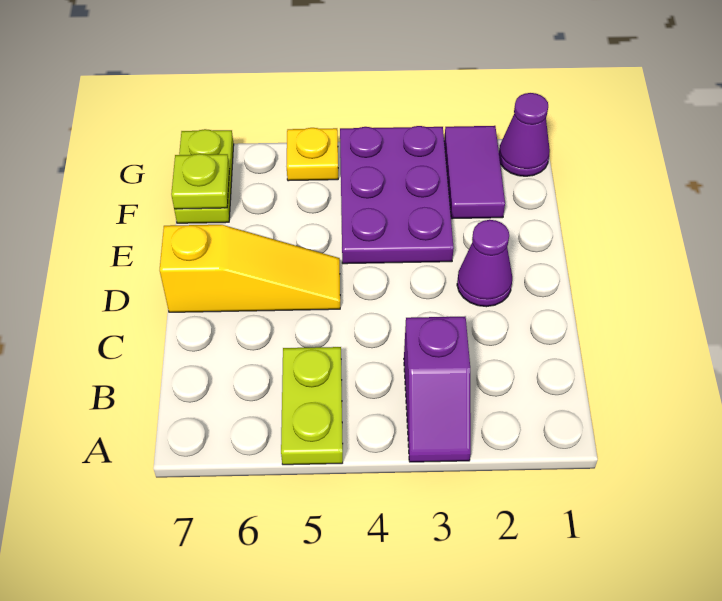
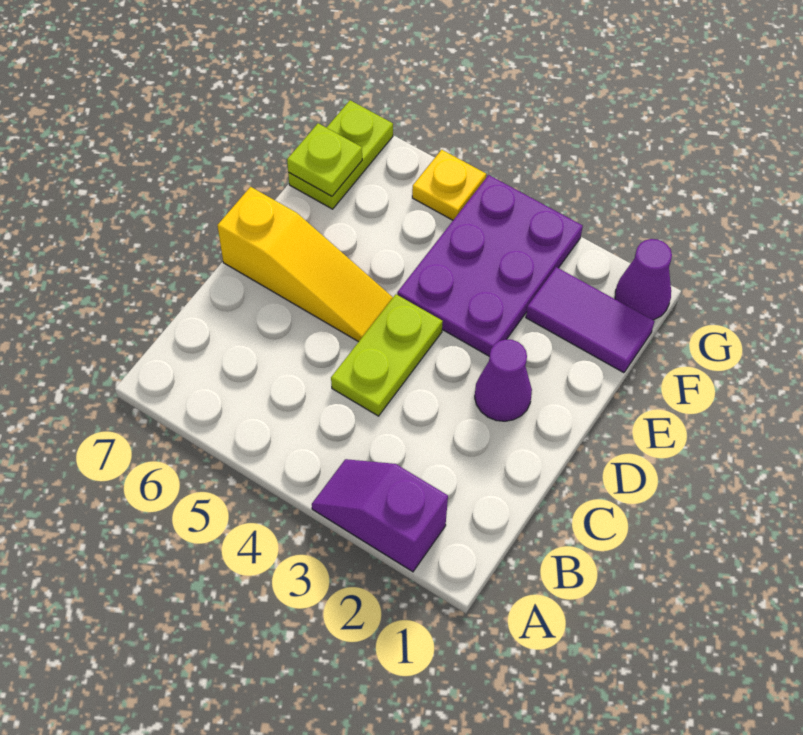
purple slope A3:B3 level 1 top B -> purple slope A2:A3 level 1 top 2
lime plate A5:B5 level 1 -> lime plate C4:D4 level 1
purple tile F2:G2 level 1 -> purple tile F1:F2 level 1

